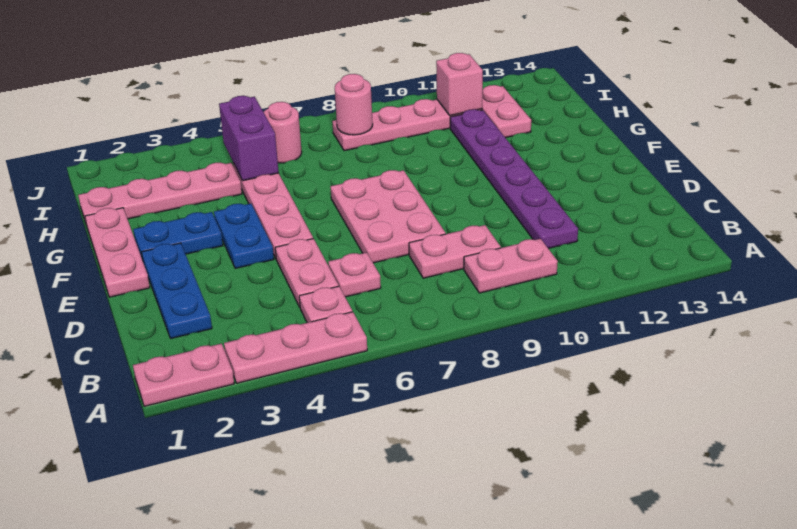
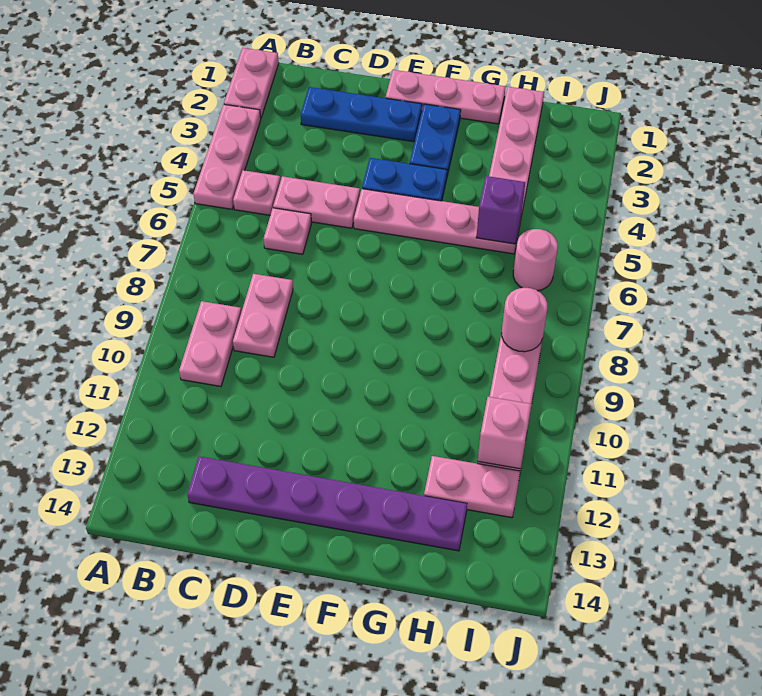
purple plate C11:H11 level 1 -> purple plate C13:H13 level 1
pink plate D7:F8 level 1 -> none
purple brick H5:I5 level 2 -> purple brick H5 level 2

